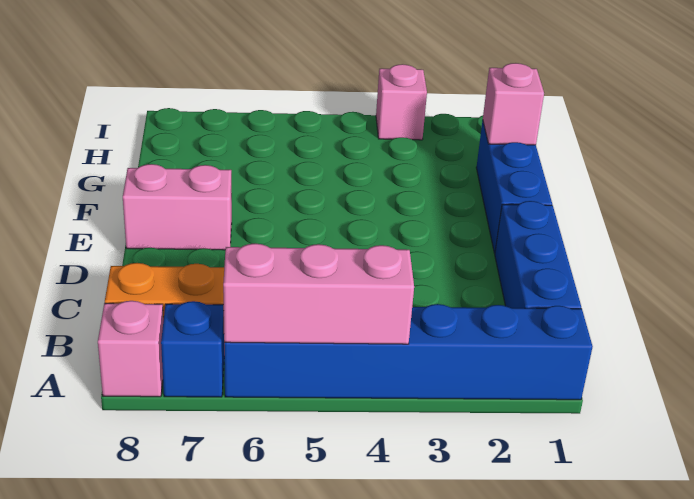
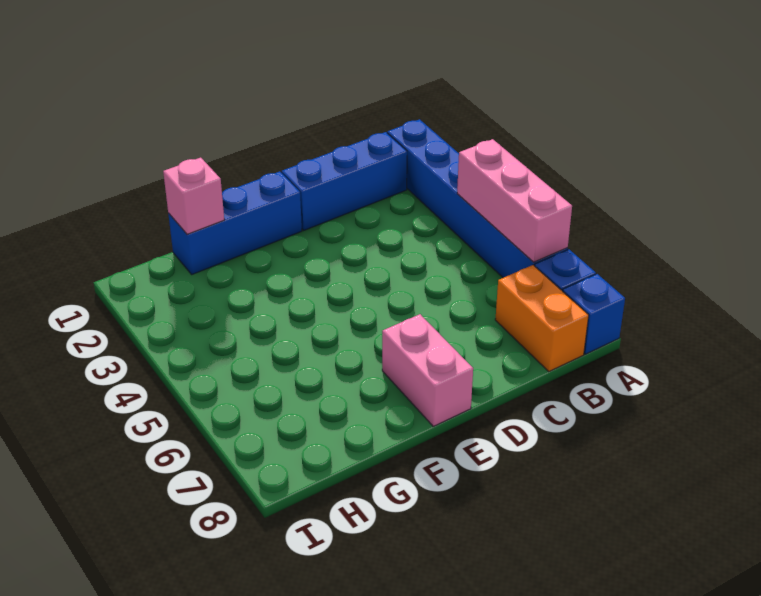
pink brick A8 level 1 -> blue brick A8 level 1
pink brick I3 level 1 -> none

